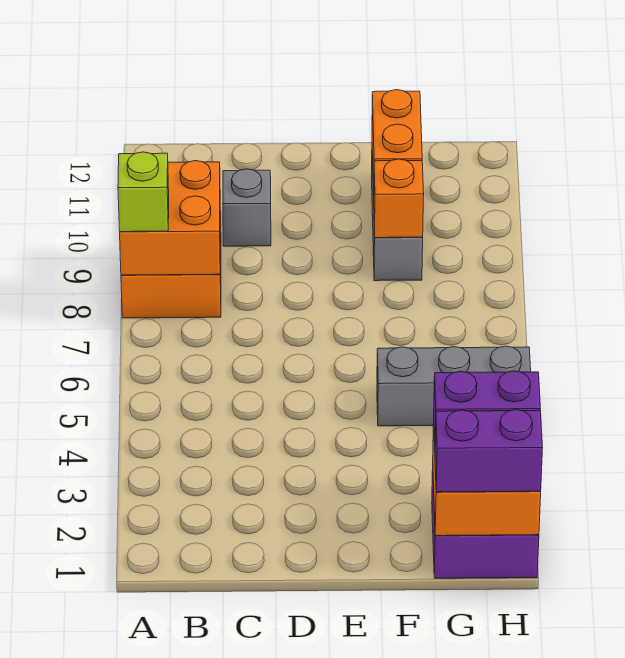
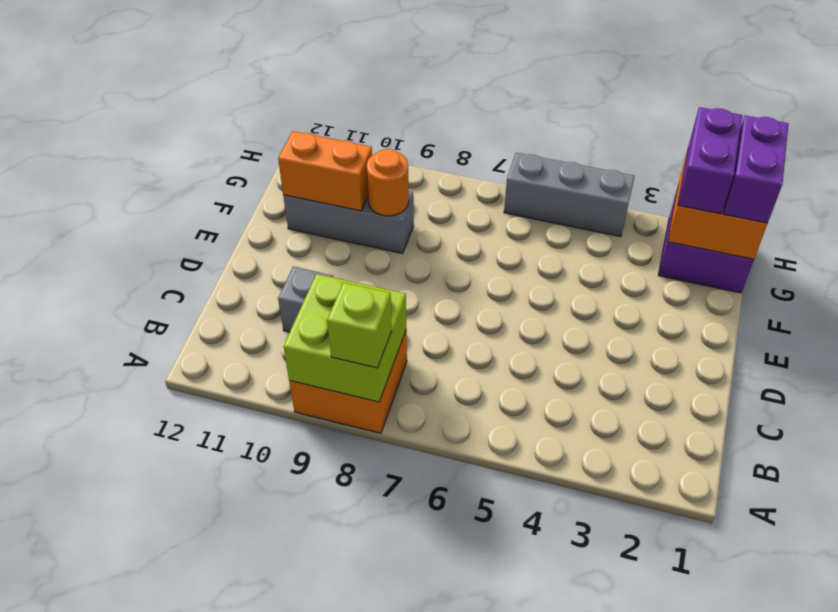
orange brick A8:B9 level 2 -> lime brick A8:B9 level 2
grey brick F5:H5 level 1 -> grey brick H4:H6 level 1
orange brick F9 level 2 -> orange round brick F9 level 2

